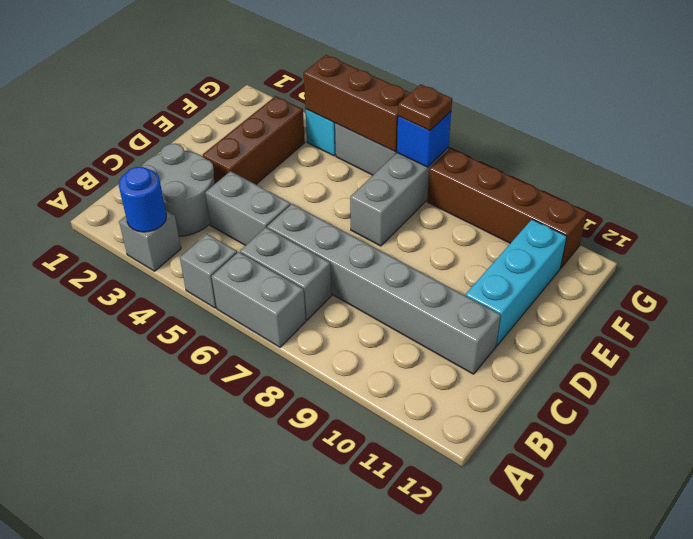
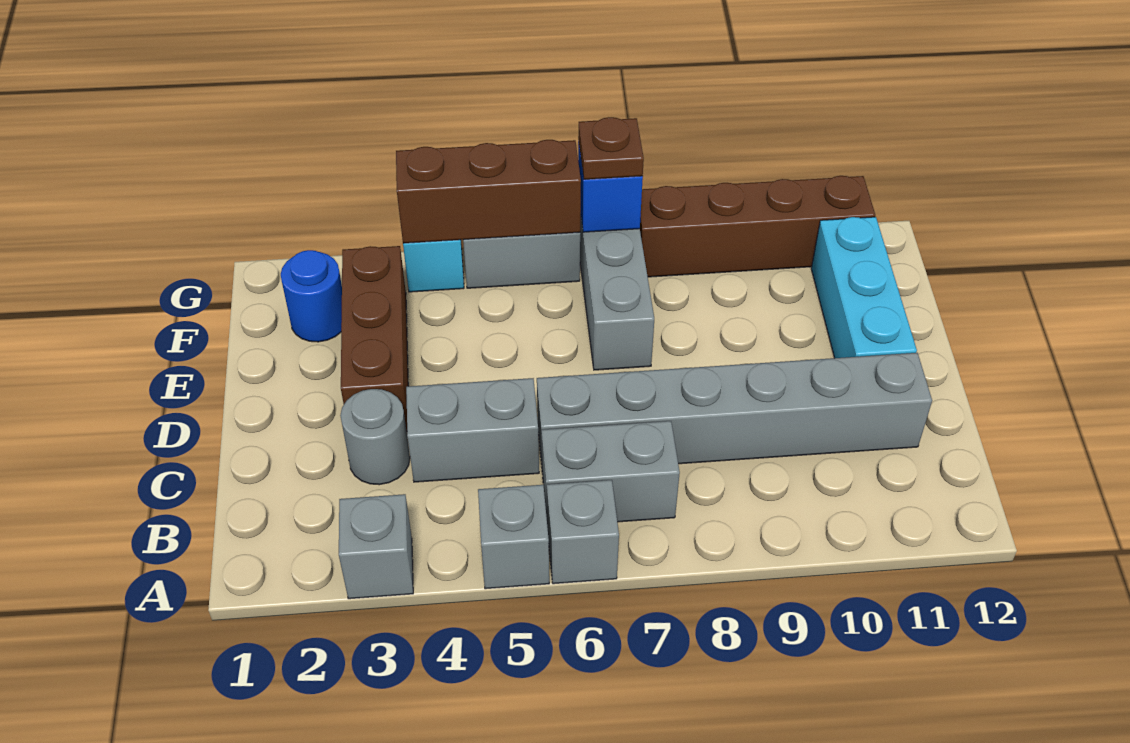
blue round brick A3 level 2 -> blue round brick F2 level 1
grey brick A6:A7 level 1 -> grey brick A6 level 1
grey round brick B2:C3 level 1 -> grey round brick C3 level 1

